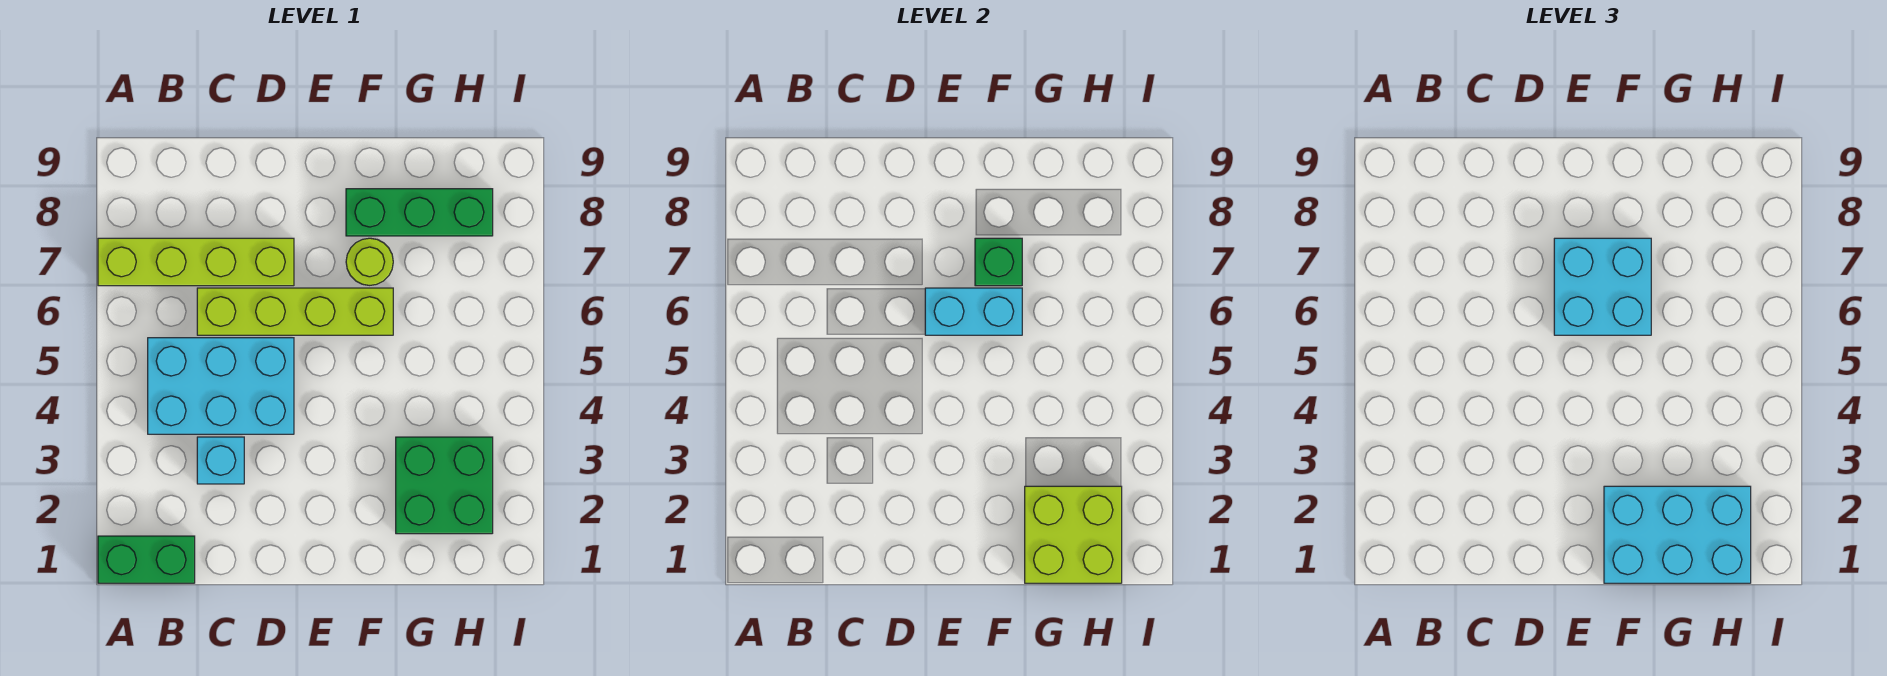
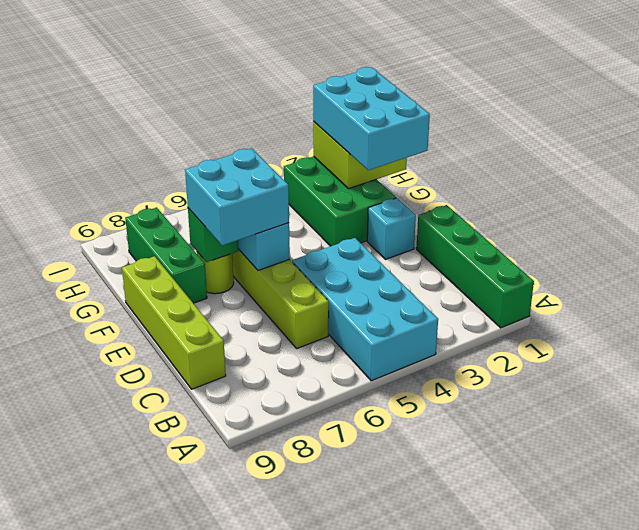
green brick A1:B1 level 1 -> green brick A1:D1 level 1
lime brick A7:D7 level 1 -> lime brick C9:F9 level 1
cyan brick B4:D5 level 1 -> cyan brick A4:D5 level 1
cyan brick C3 level 1 -> cyan brick E2 level 1
green brick G2:H3 level 1 -> green brick F2:H3 level 1

